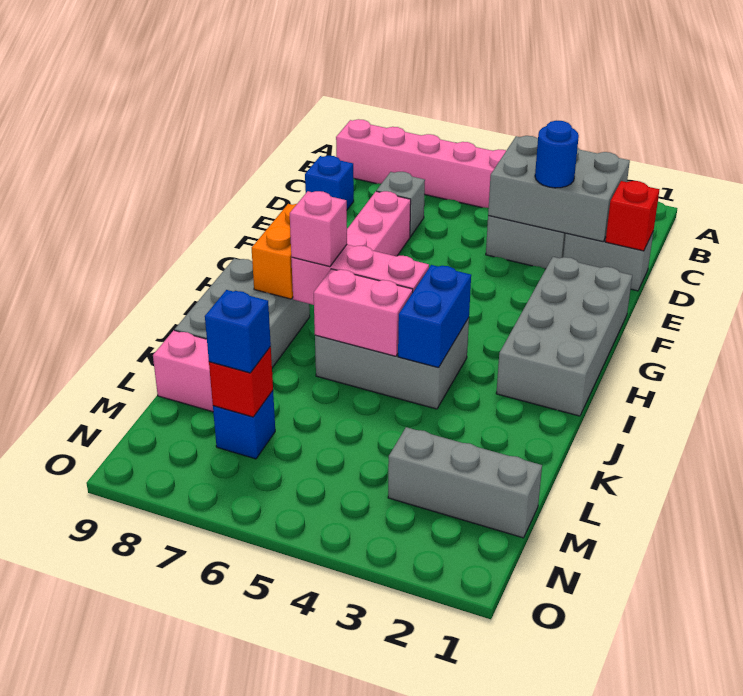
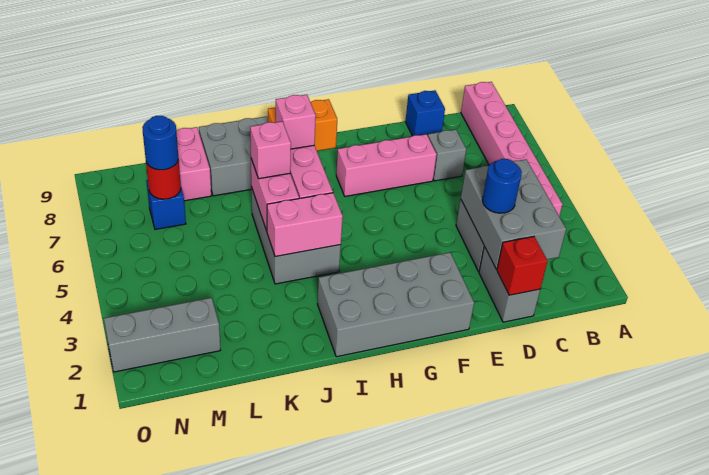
blue brick I4:J4 level 2 -> pink brick I4:J4 level 2
none -> pink brick J6 level 3
grey brick M1:M3 level 1 -> grey brick M2:O2 level 1
red brick M7 level 2 -> red round brick M7 level 2
blue brick M7 level 3 -> blue round brick M7 level 3

